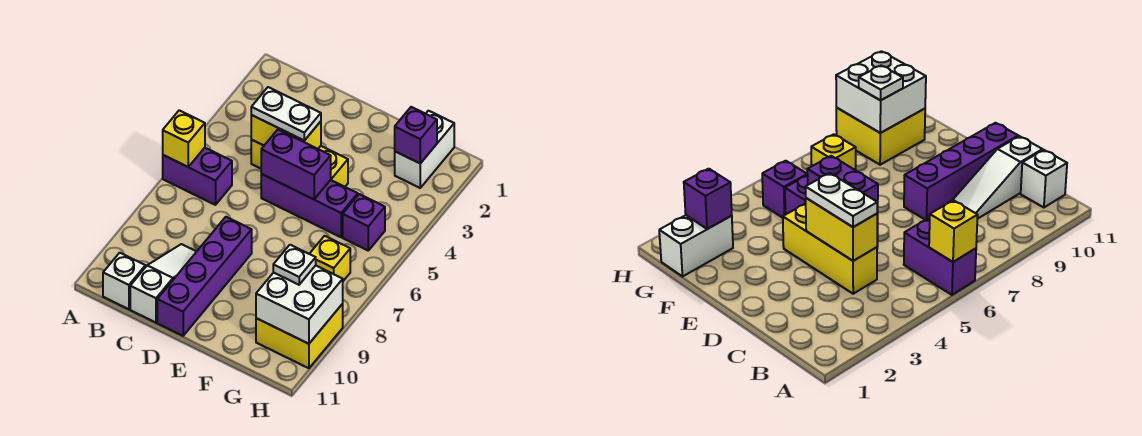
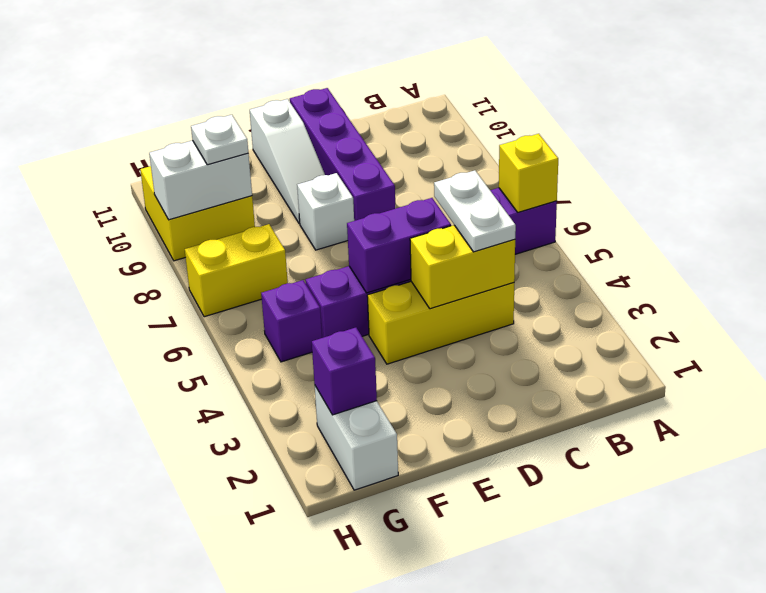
white brick B11 level 1 -> white brick E8 level 1
white plate C4:D4 level 3 -> white plate C4:C5 level 3
white slope C9:C11 level 1 top 11 -> white slope E9:E11 level 1 top 11
yellow brick G7 level 1 -> yellow brick G7:H7 level 1
white brick G9:H10 level 2 -> white brick G9:H9 level 2

